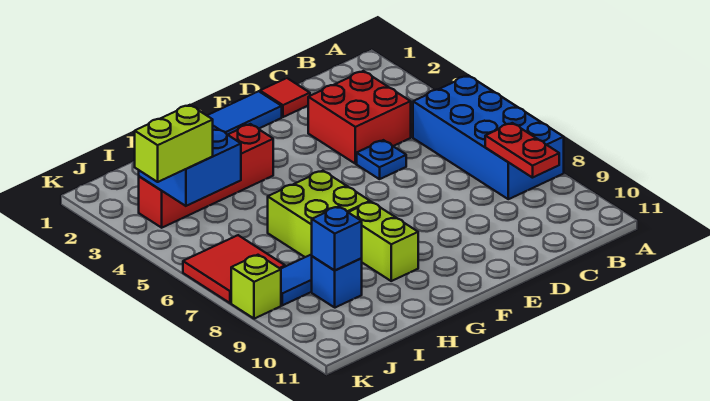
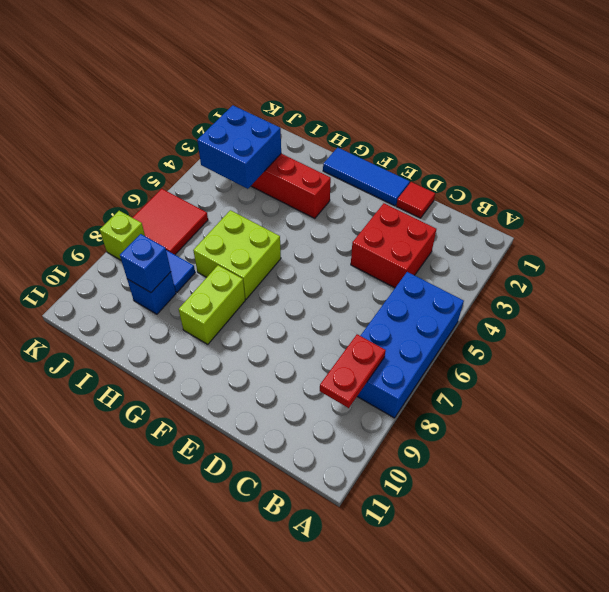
blue plate D5 level 1 -> none
lime brick J4:K4 level 3 -> none

